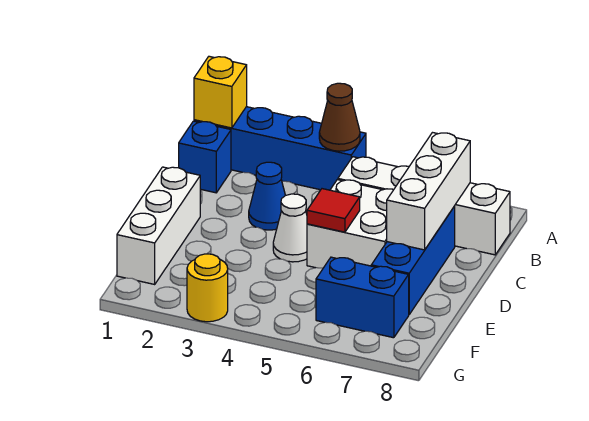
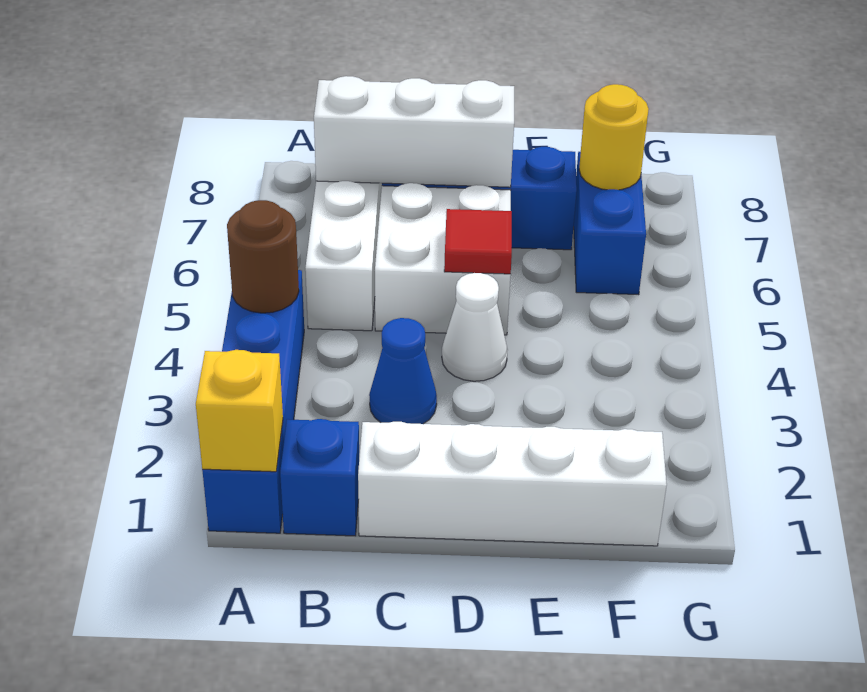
brown cone A4 level 2 -> brown round brick A4 level 2
white brick D1:F1 level 1 -> white brick C1:F1 level 1
yellow round brick G3 level 1 -> yellow round brick F7 level 2

